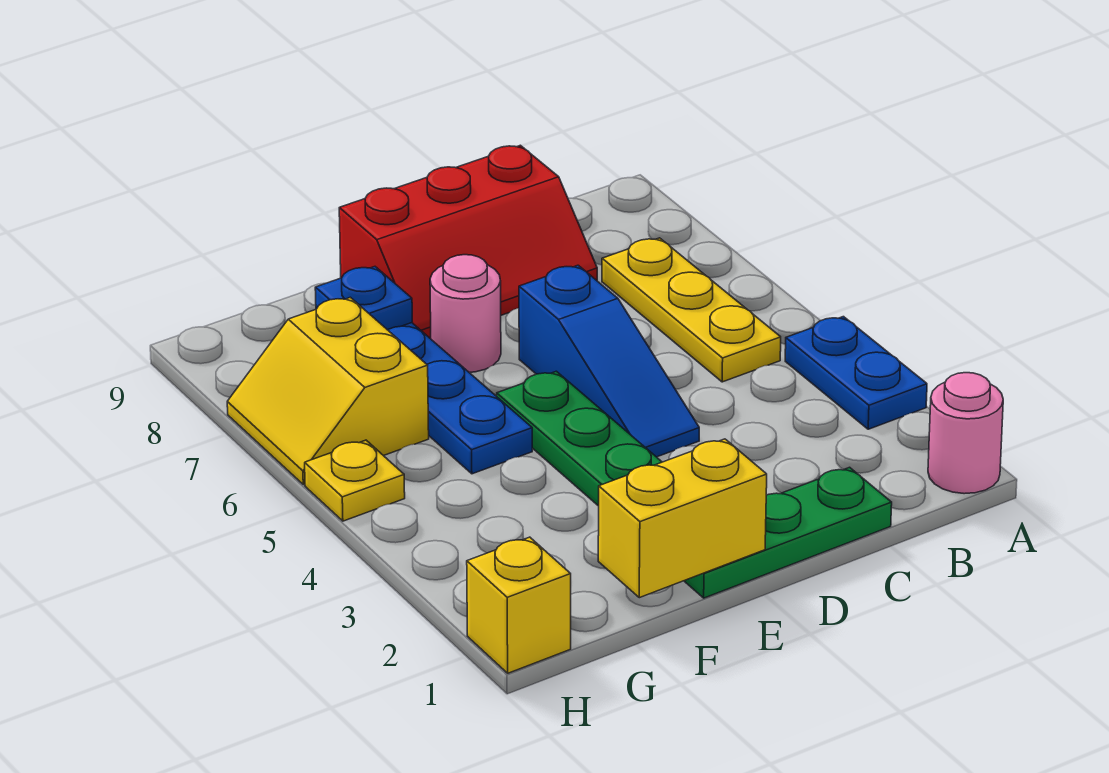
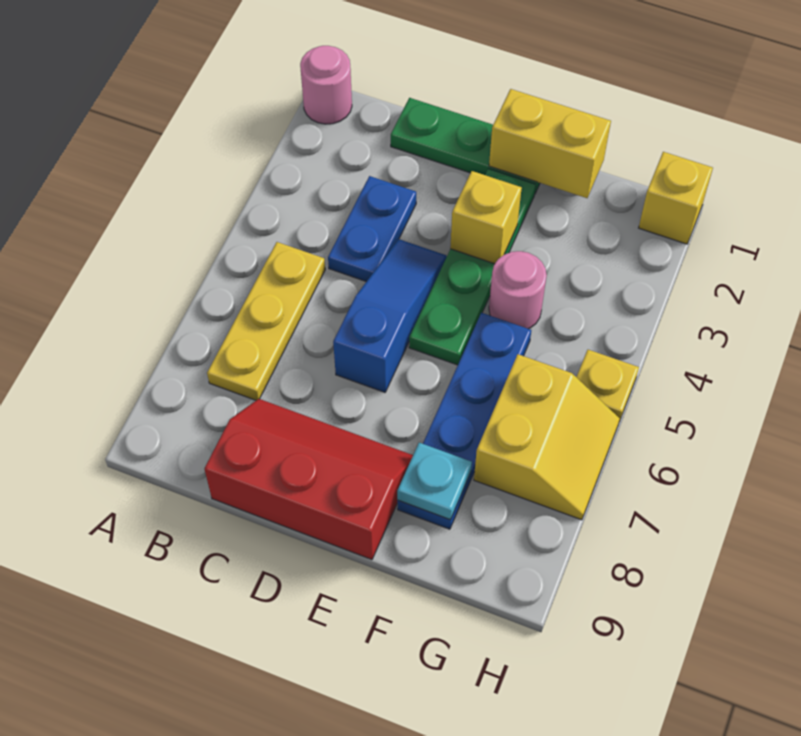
blue plate A3:A4 level 1 -> blue plate C3:C4 level 1
none -> yellow brick E3 level 2
pink round brick E7 level 1 -> pink round brick F4 level 1
blue plate F8 level 2 -> cyan plate F8 level 2

